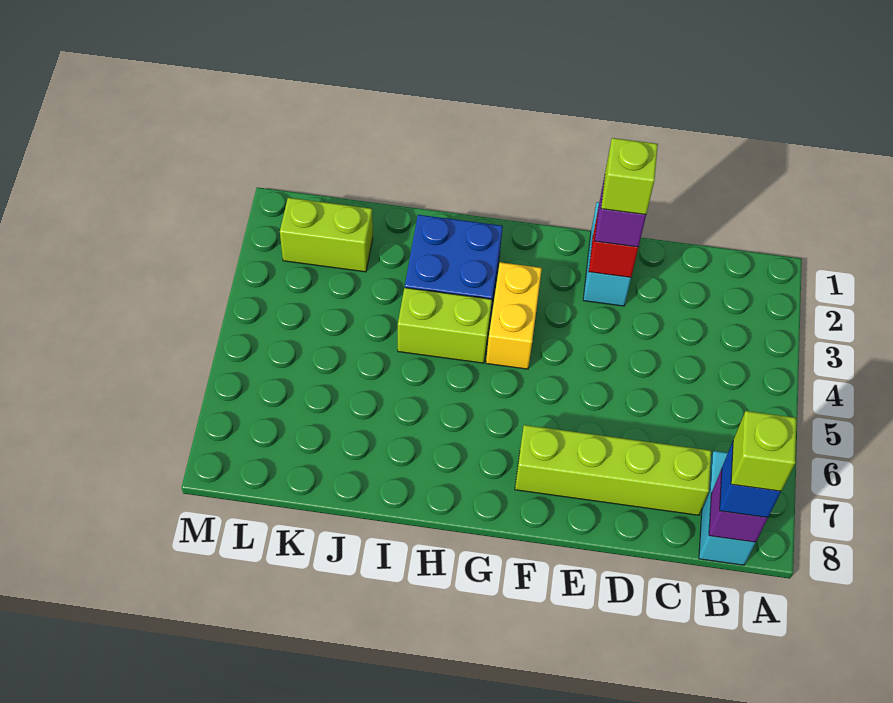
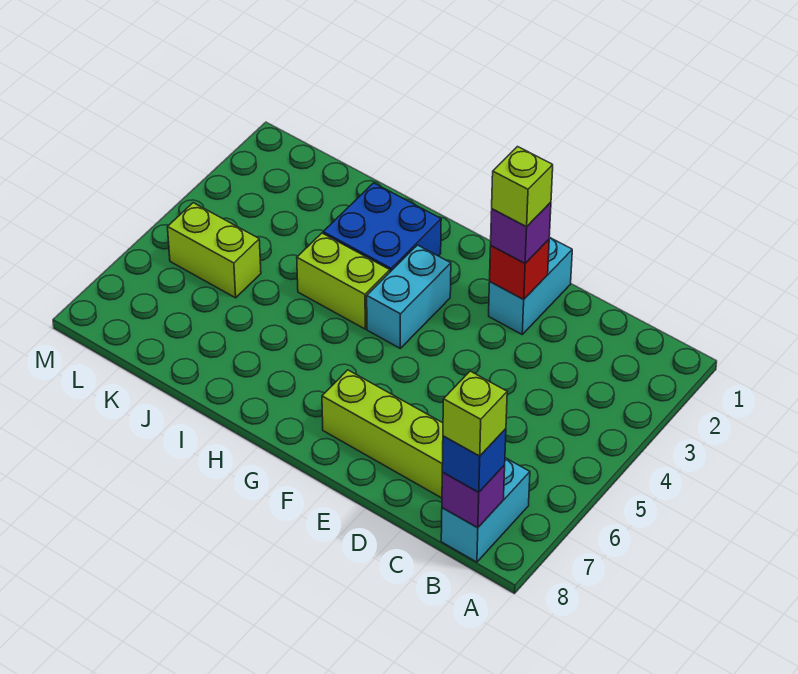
yellow brick G3:G4 level 1 -> cyan brick G3:G4 level 1
lime brick K2:L2 level 1 -> lime brick K5:L5 level 1

